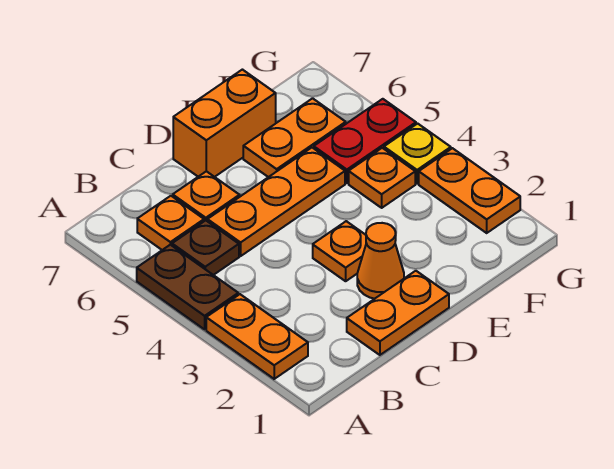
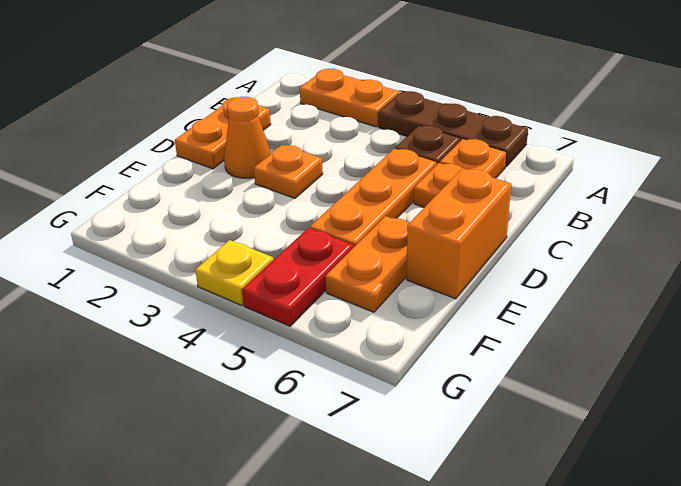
brown plate A4:A5 level 1 -> brown plate A4:A6 level 1
orange plate F4 level 1 -> none
orange plate G2:G3 level 1 -> none

